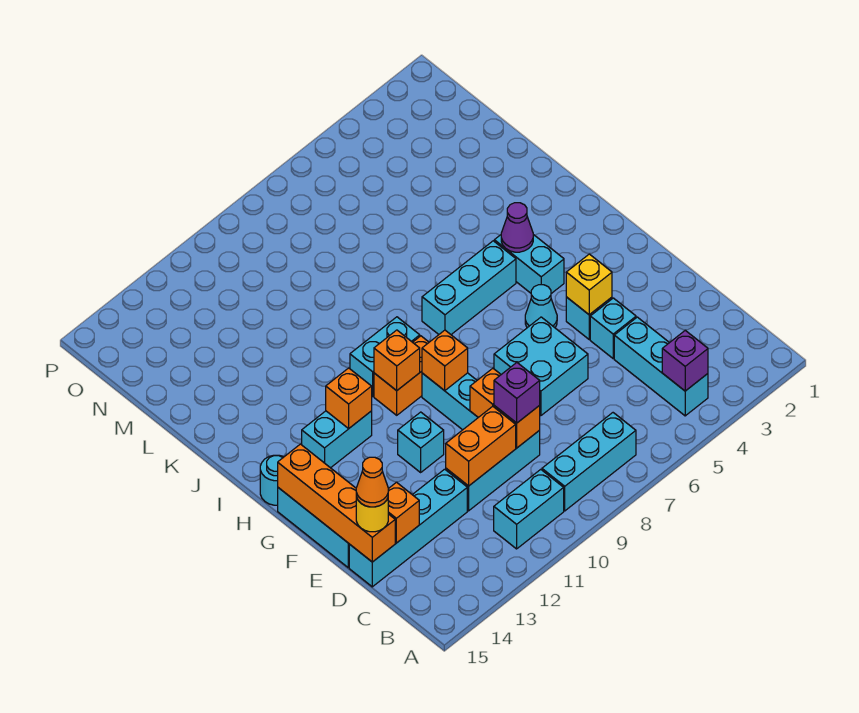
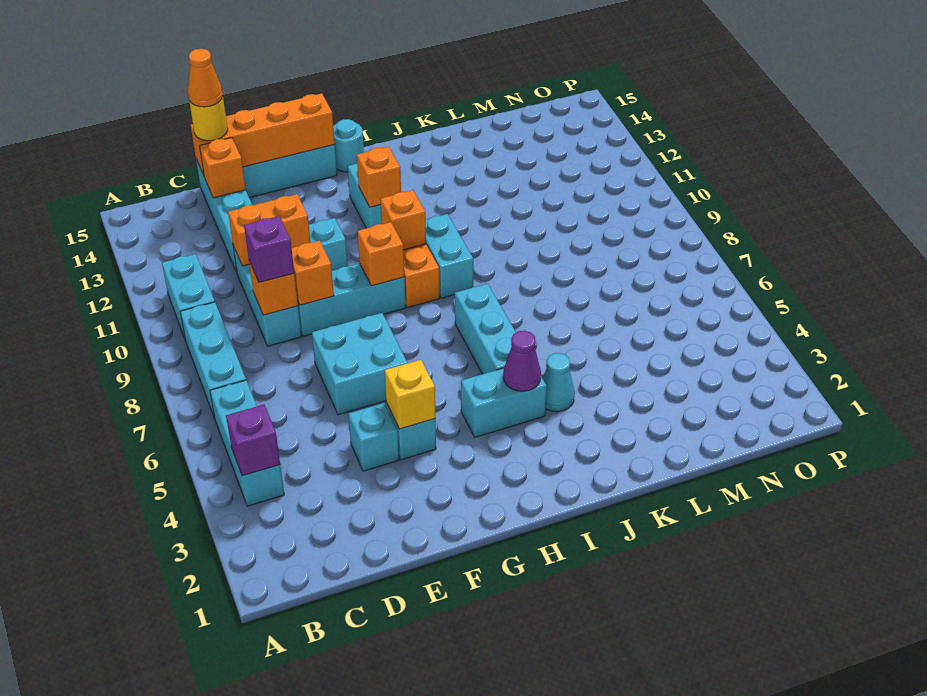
cyan brick B4:D4 level 1 -> cyan brick B4:B6 level 1
orange brick D10:D11 level 2 -> orange brick D11:E11 level 2
cyan cone G5 level 1 -> cyan cone J4 level 1

